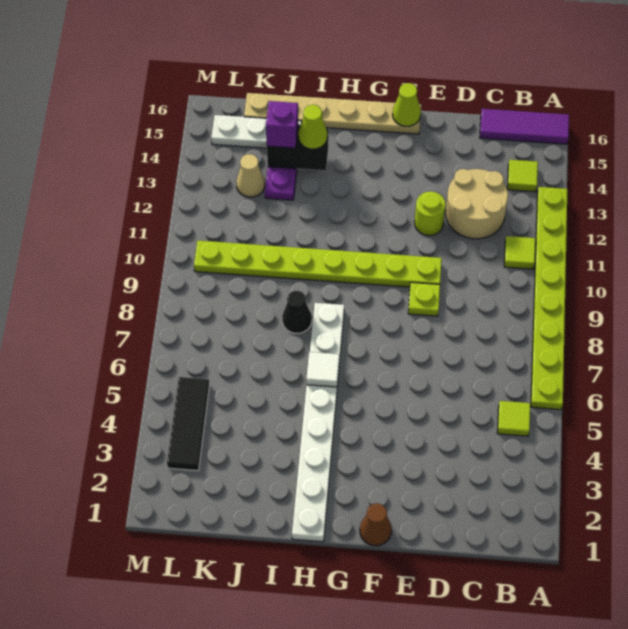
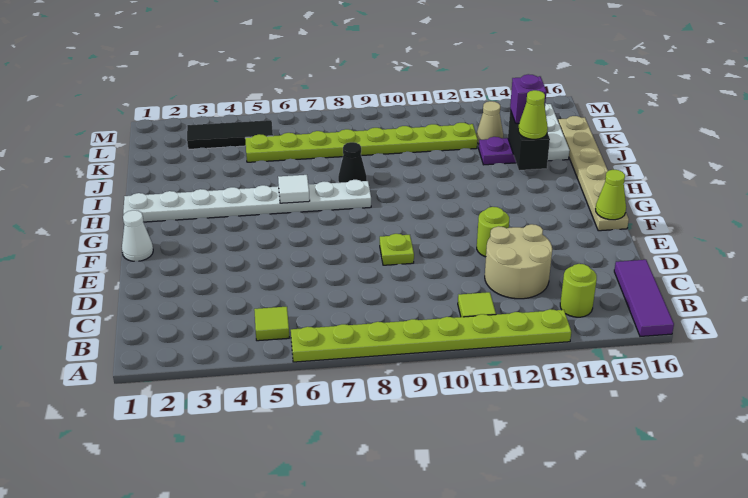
lime tile B14 level 1 -> lime round brick B14 level 1
lime plate E10:L10 level 1 -> lime plate K5:K12 level 1
brown cone F1 level 1 -> white cone F1 level 1

